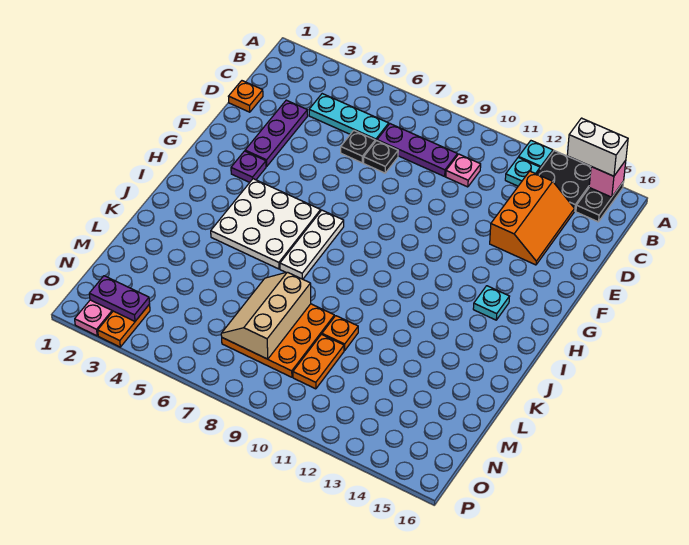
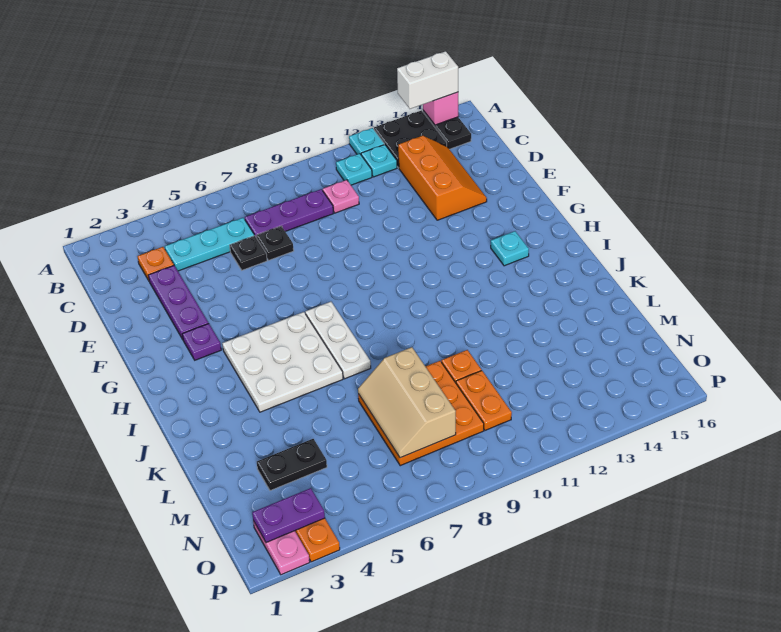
none -> cyan plate B11 level 1
orange plate D1 level 1 -> orange plate C3 level 1
none -> black plate M3:M4 level 1

